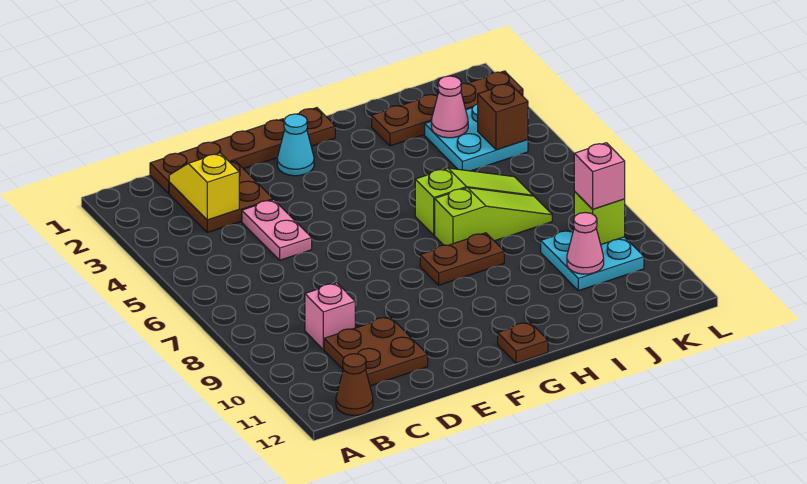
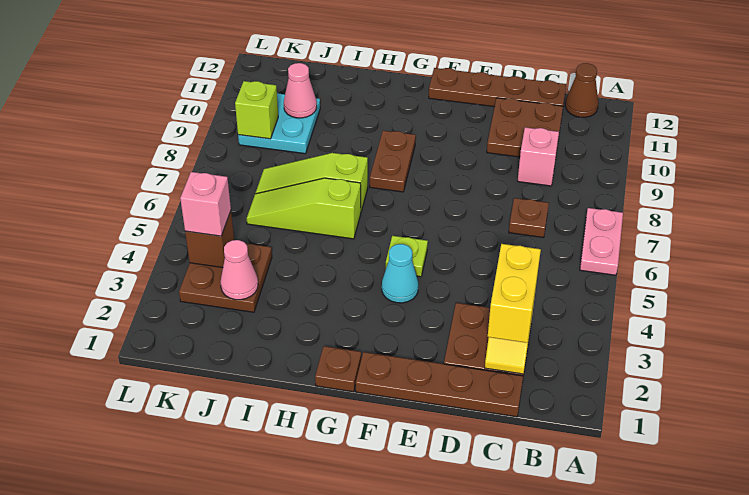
none -> yellow brick C2:C3 level 3
pink plate D4:D5 level 1 -> pink plate A6:A7 level 1
cyan cone F2 level 1 -> cyan cone F4 level 1
none -> lime plate F5 level 1
brown plate G8:H8 level 1 -> brown plate G8:G9 level 1
brown plate G12 level 1 -> brown plate C7 level 1
brown plate I2:L2 level 1 -> brown plate C12:F12 level 1
cyan plate J3:K4 level 1 -> brown plate J3:K4 level 1
pink brick K9 level 3 -> pink brick K4 level 3

